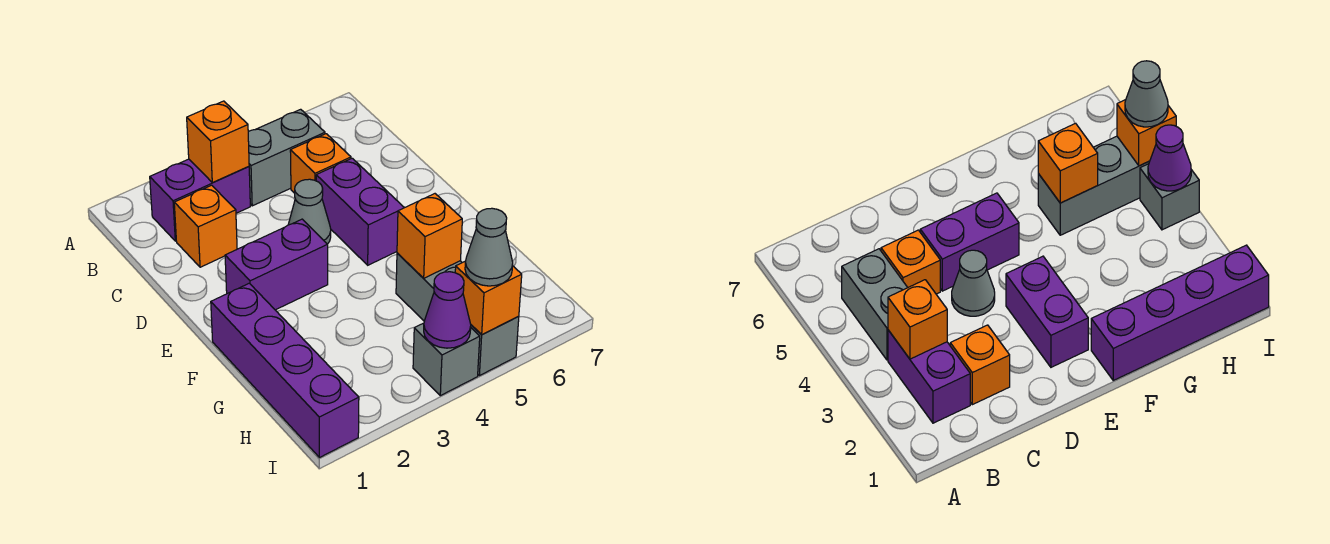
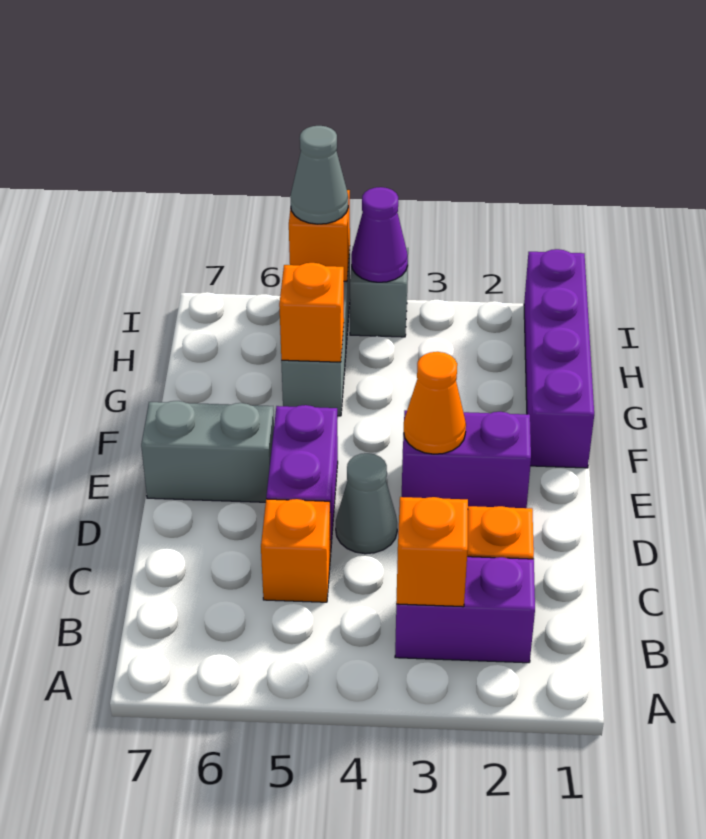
grey brick B4:B5 level 1 -> grey brick E6:E7 level 1
none -> orange cone E3 level 2

